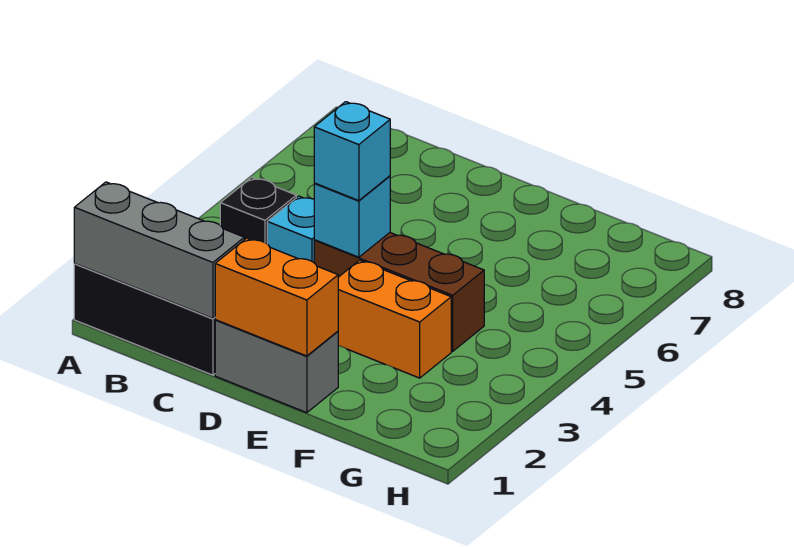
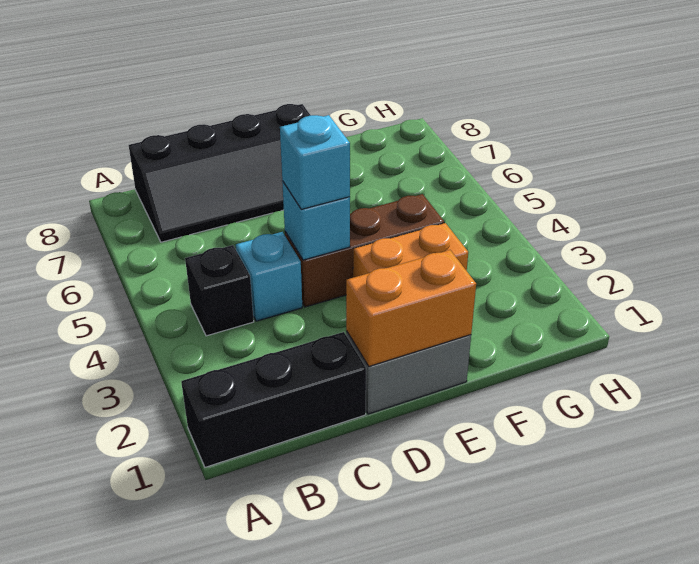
grey brick A1:C1 level 2 -> none
none -> black slope B7:E8 level 1 top 8

